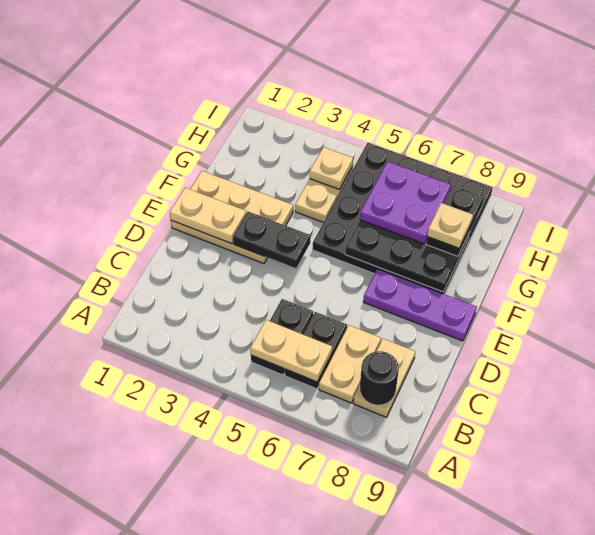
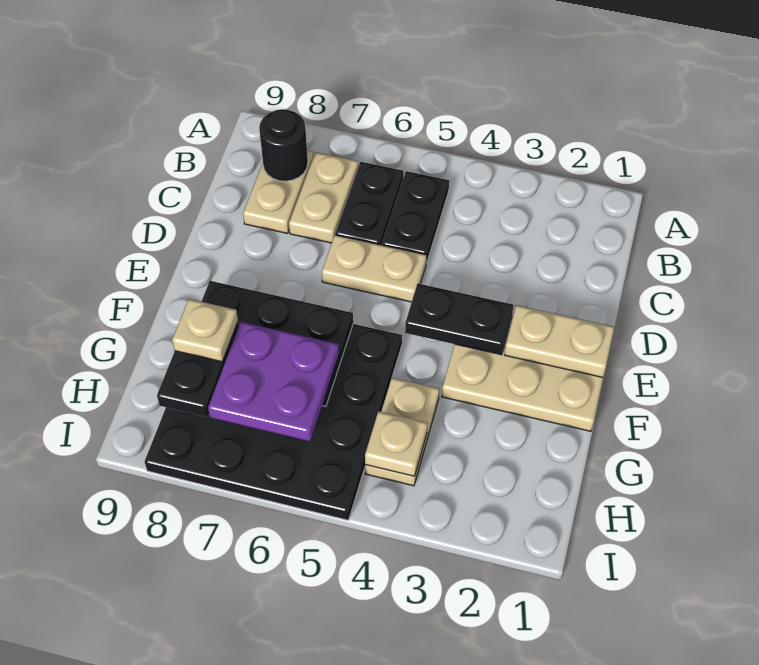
tan plate B5:B6 level 2 -> tan plate D5:D6 level 1
purple plate E7:E9 level 1 -> none

